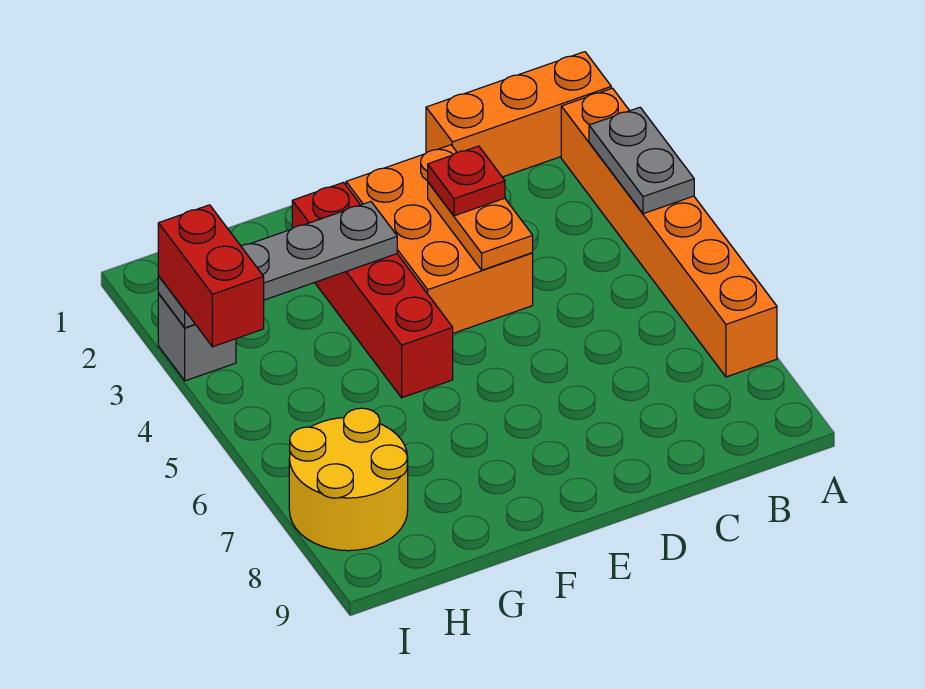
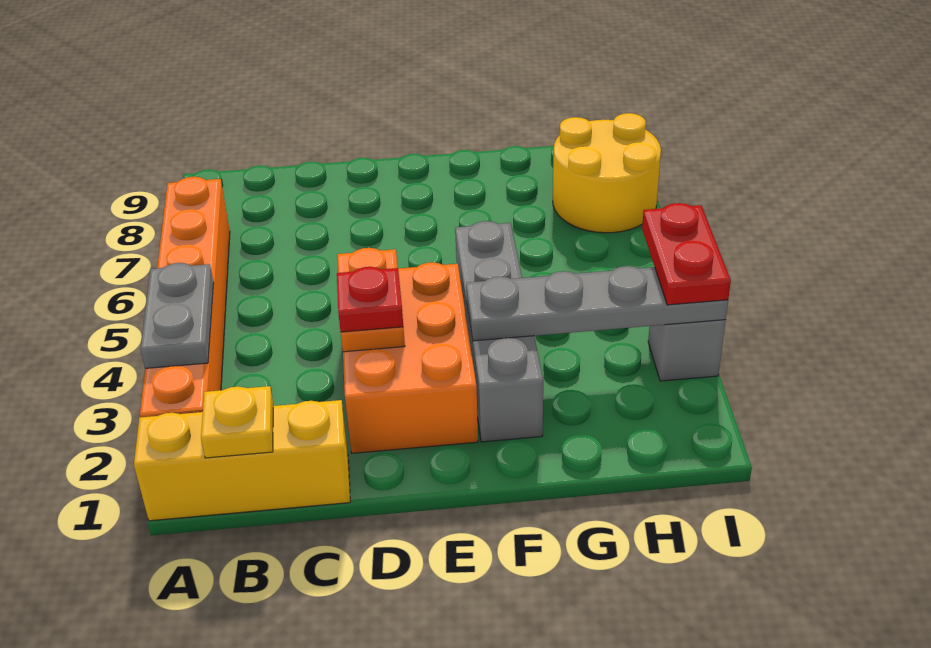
orange brick A1:C1 level 1 -> yellow brick A1:C1 level 1
none -> yellow plate B1 level 2
red brick F2:F5 level 1 -> grey brick F2:F5 level 1
red brick I3:I4 level 3 -> red plate I3:I4 level 3

